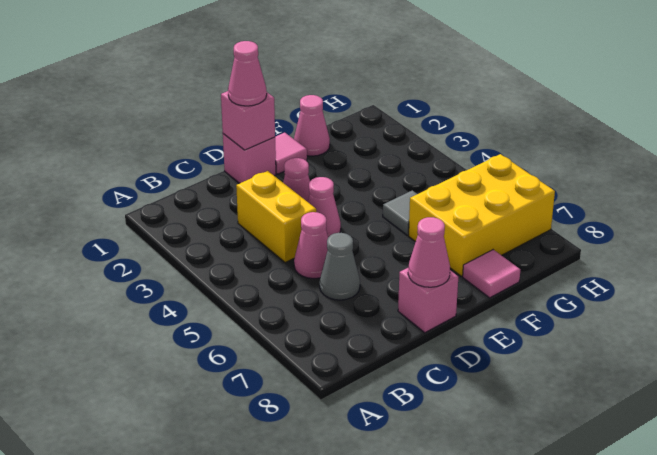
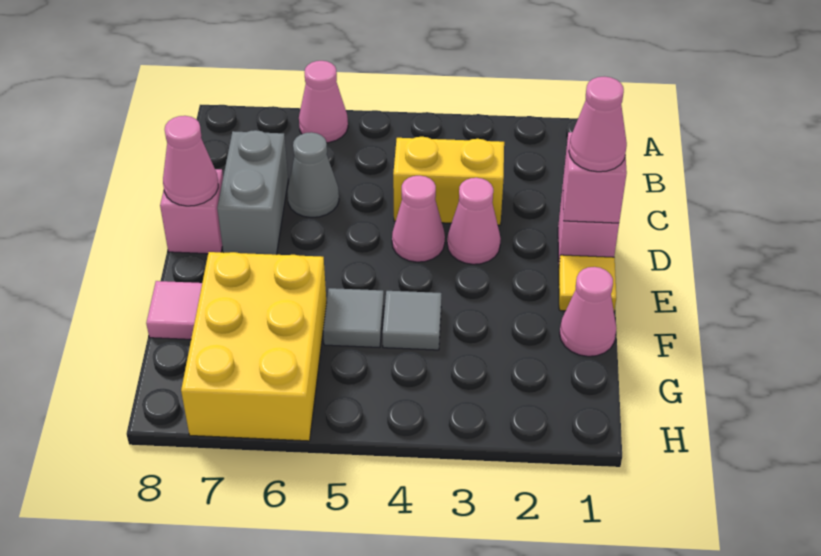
pink cone C5 level 1 -> pink cone A6 level 1
none -> grey brick C7:D7 level 1
pink tile E1 level 1 -> yellow tile E1 level 1
none -> grey tile F4 level 1

